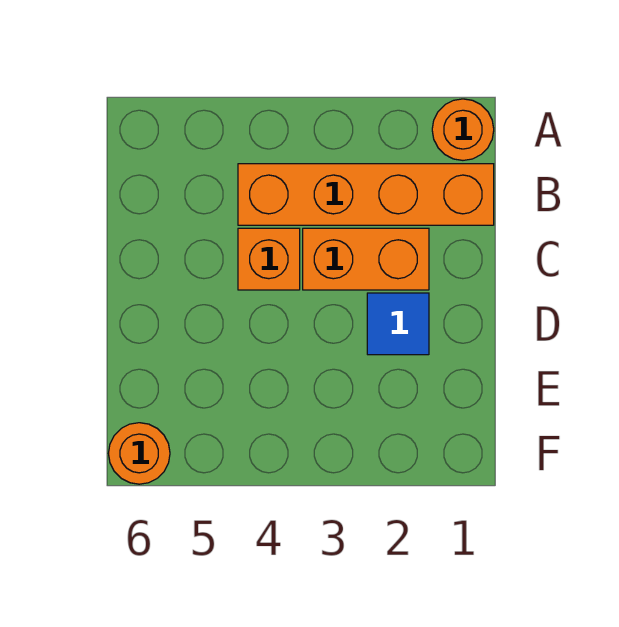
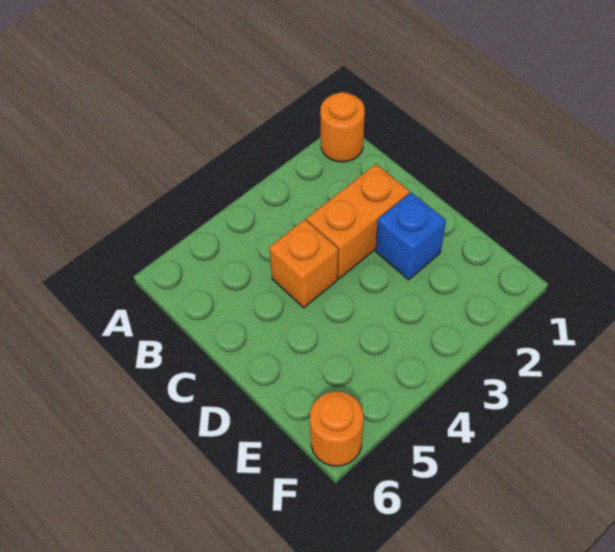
orange brick B1:B4 level 1 -> none
blue tile D2 level 1 -> blue brick D2 level 1

